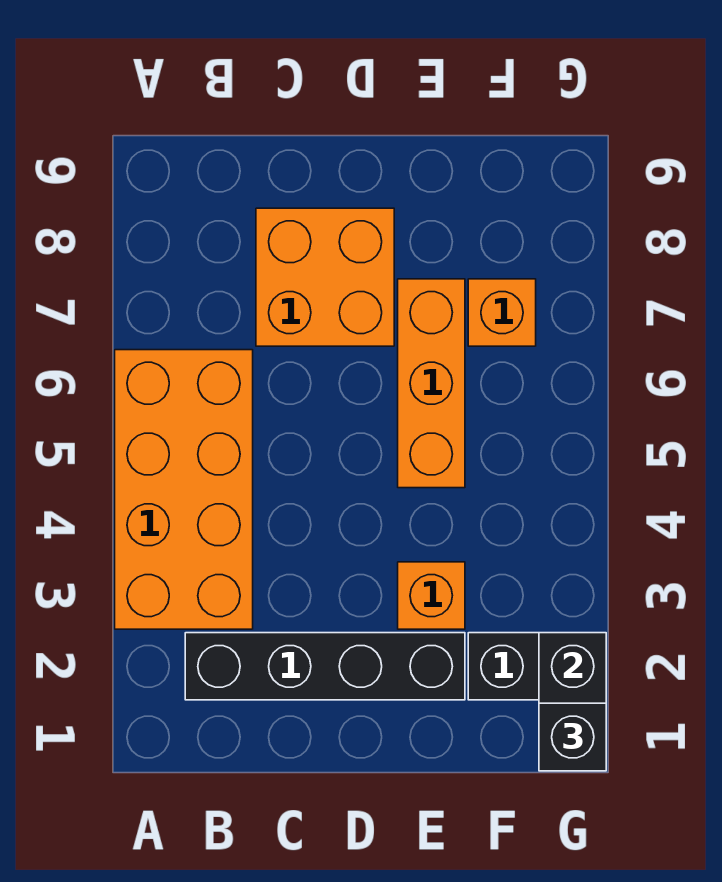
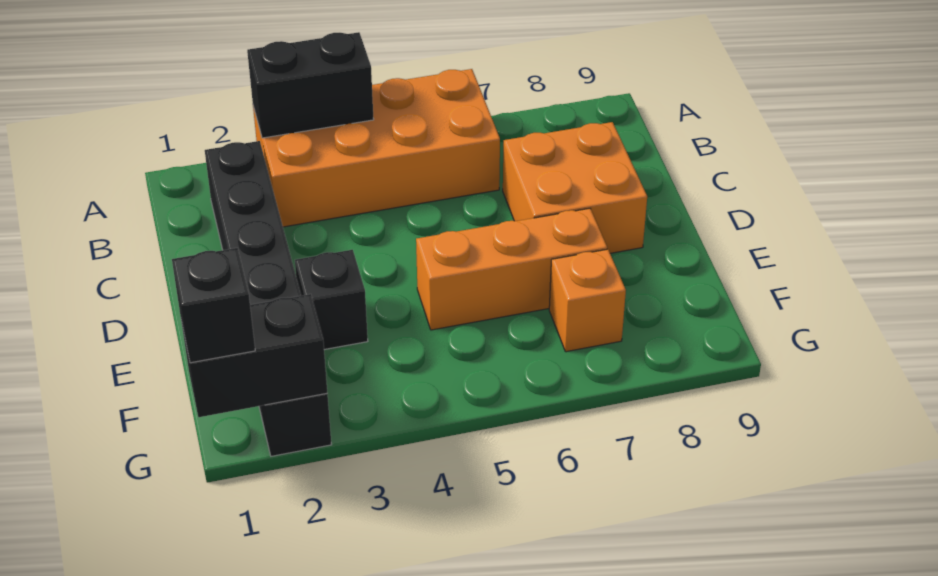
none -> black brick A3:A4 level 2
orange brick E3 level 1 -> black brick E3 level 1

